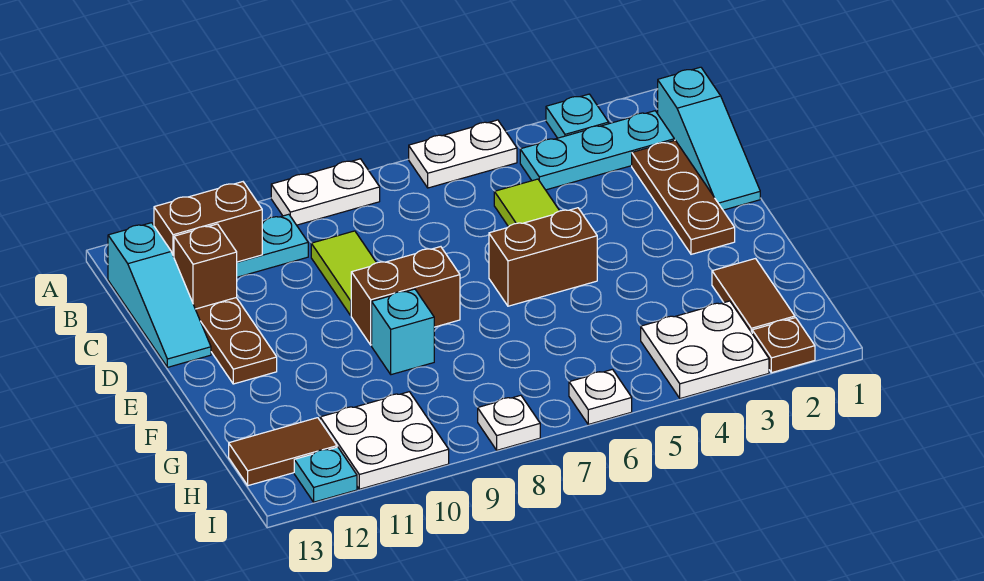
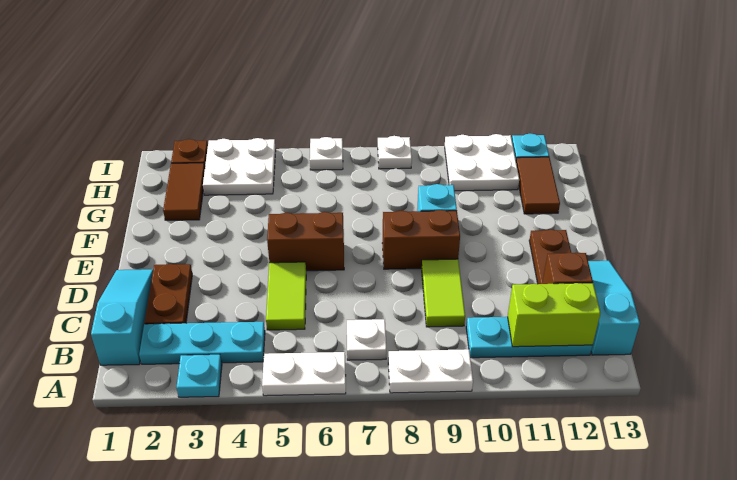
none -> white plate B7 level 1
brown brick B11:B12 level 2 -> lime brick B11:B12 level 2
brown plate C2:E2 level 1 -> brown plate C2:D2 level 1
brown tile H12:H13 level 1 -> brown tile G12:H12 level 1

